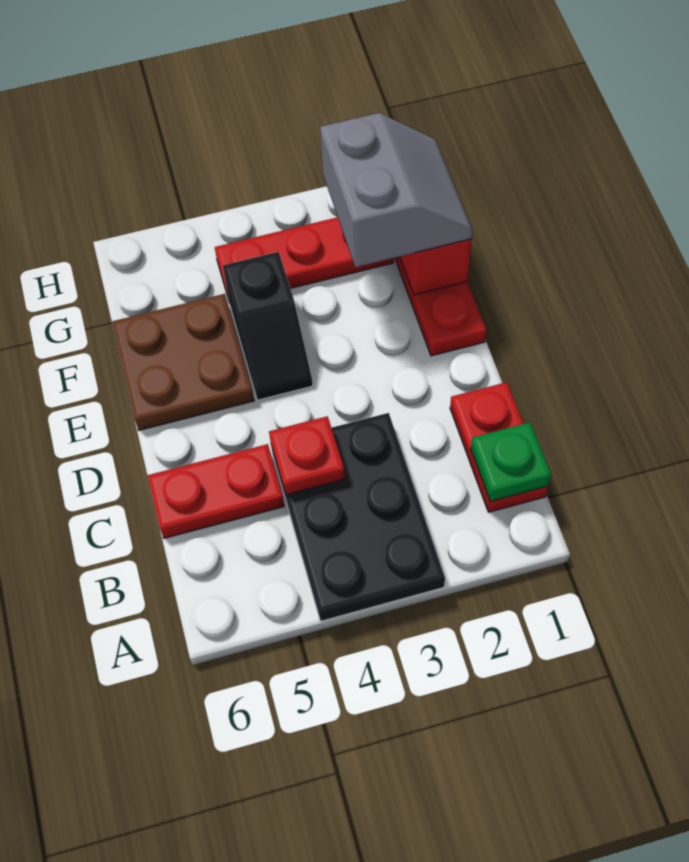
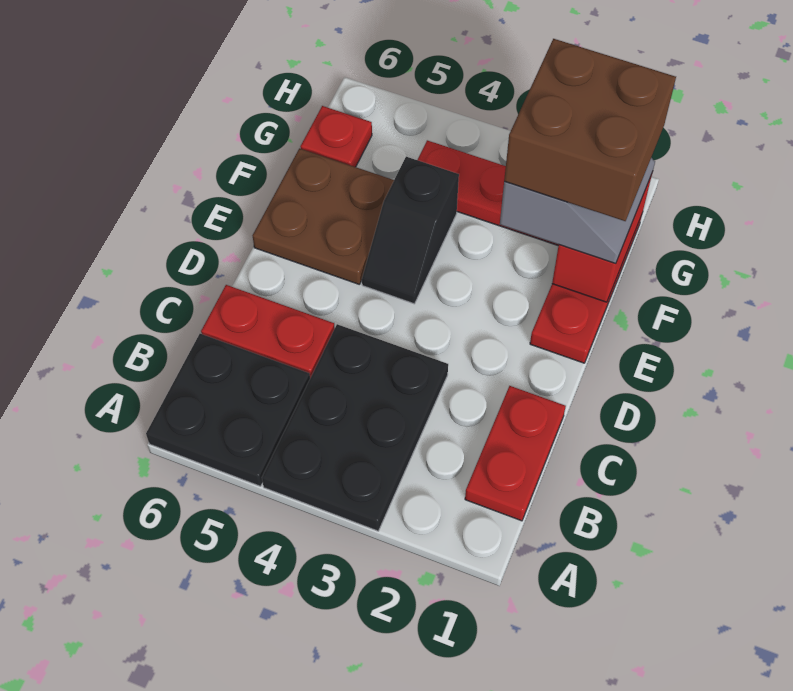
none -> black plate A5:B6 level 1
green plate B1 level 2 -> none
red plate C4 level 2 -> red plate G6 level 1
none -> brown brick F1:G2 level 4

